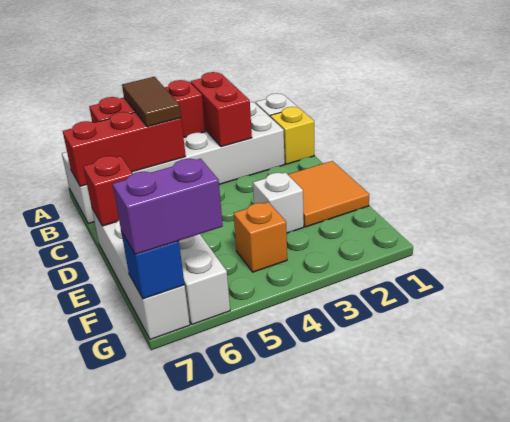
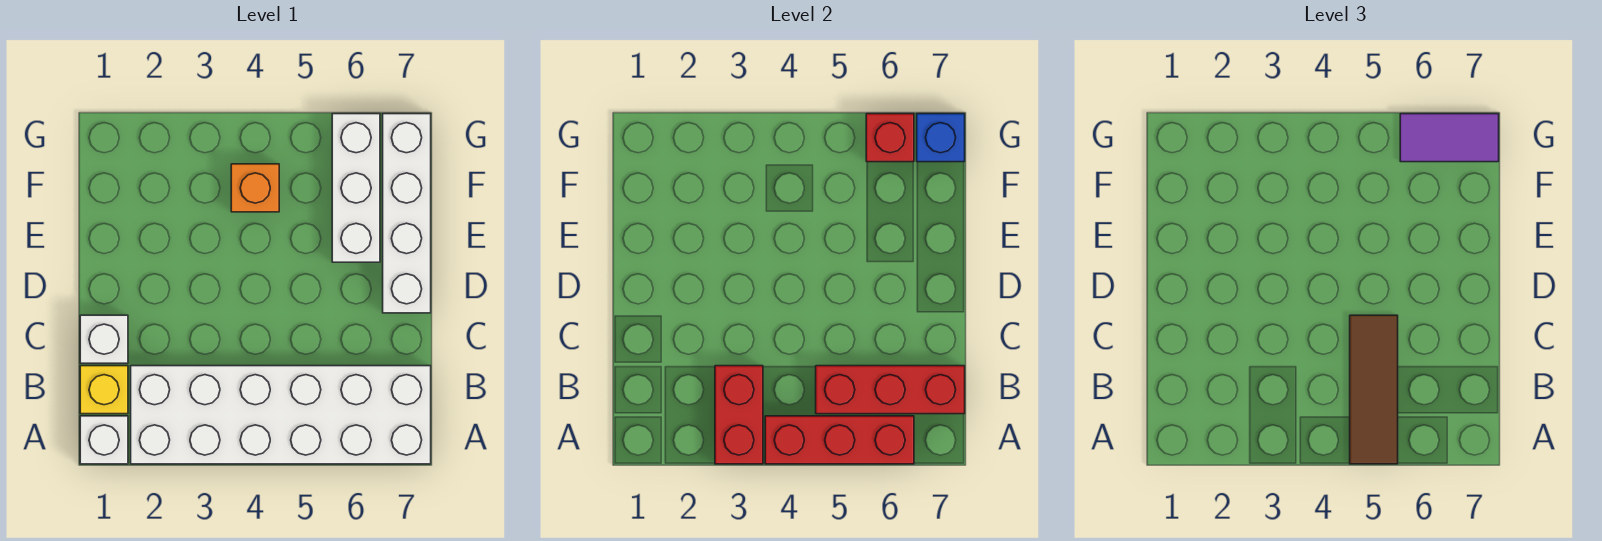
brown tile A5:B5 level 3 -> brown tile A5:C5 level 3
orange tile D1:E2 level 1 -> none
red brick D7 level 2 -> red brick G6 level 2
white brick E3 level 1 -> white brick C1 level 1
purple brick G6:G7 level 3 -> purple tile G6:G7 level 3

